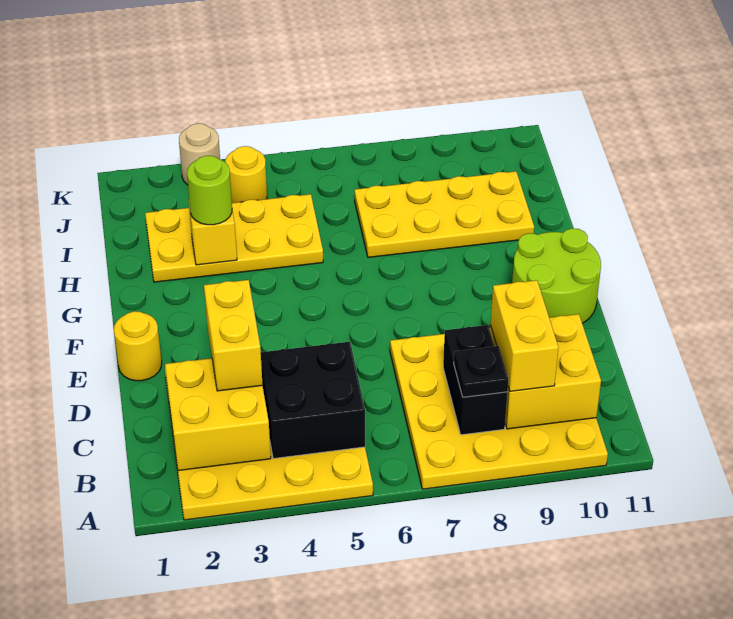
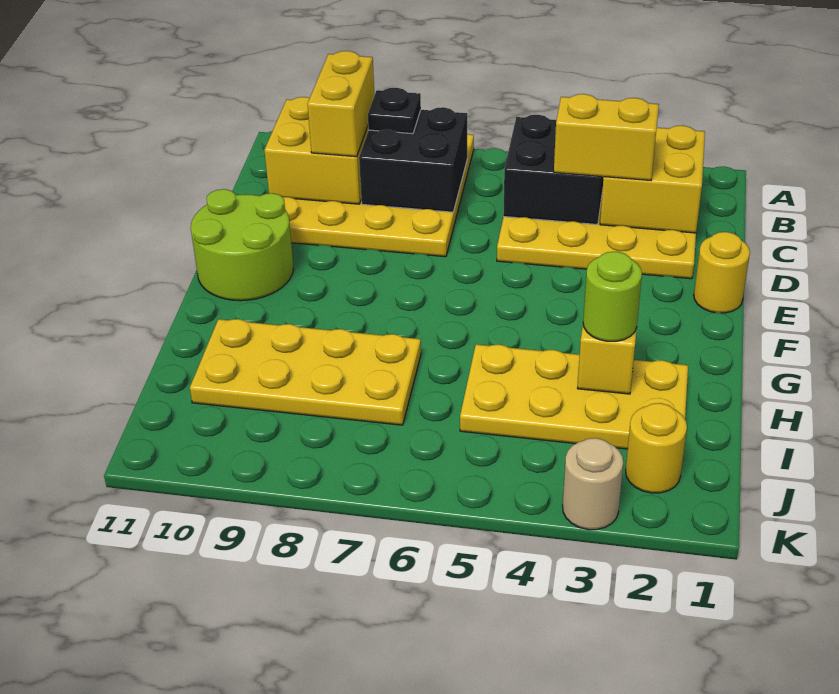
black brick B8:C8 level 2 -> black brick B7:C8 level 2
yellow brick C3:D3 level 3 -> yellow brick C3:C4 level 3
yellow round brick J4 level 1 -> yellow round brick J2 level 1

